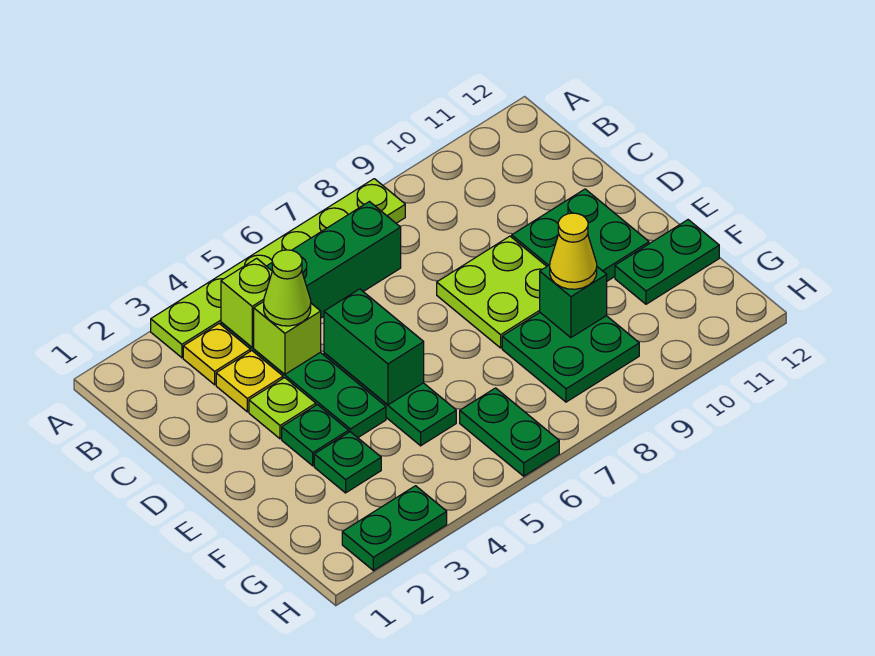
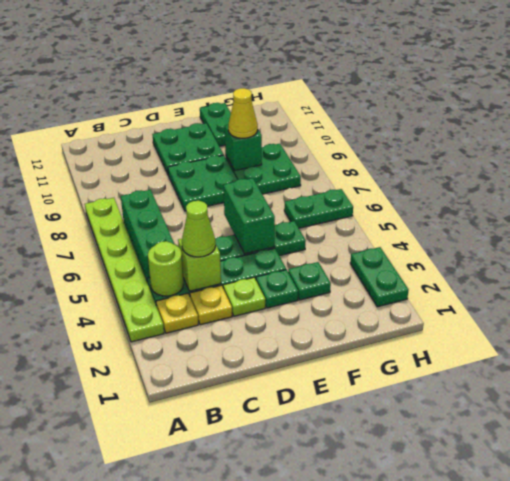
lime brick B4 level 2 -> lime round brick B4 level 2
green brick D5:E5 level 2 -> green brick E5:E6 level 2
lime plate D8:E9 level 1 -> green plate D8:E9 level 1

